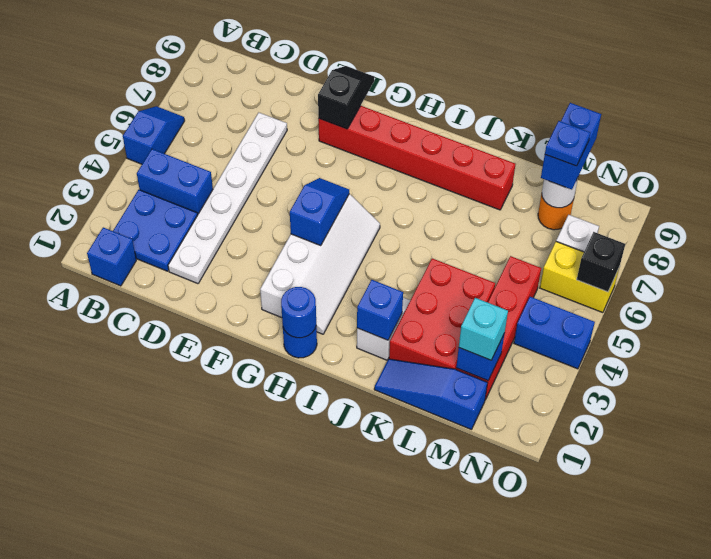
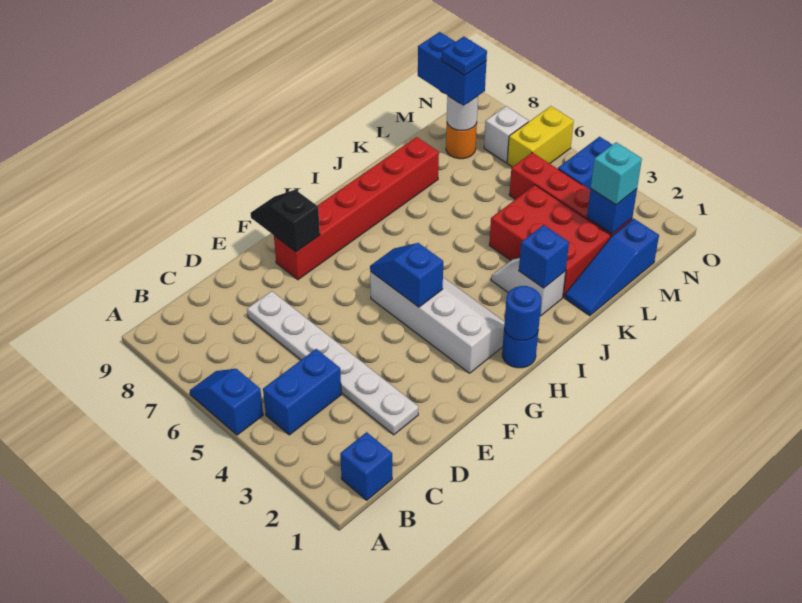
blue plate B2:C3 level 1 -> none
black brick O6 level 2 -> none

